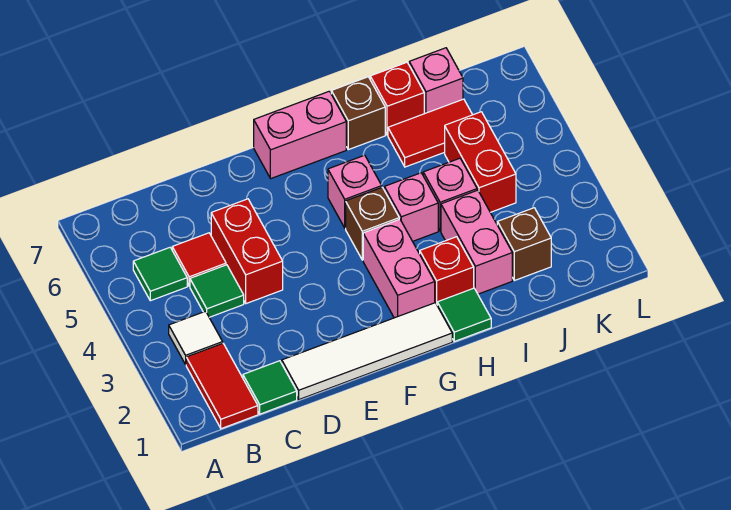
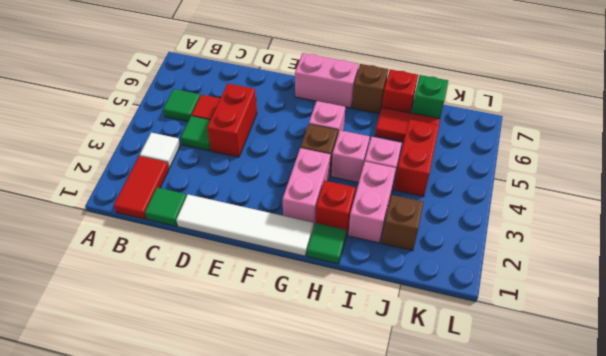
pink brick J7 level 1 -> green brick J7 level 1

